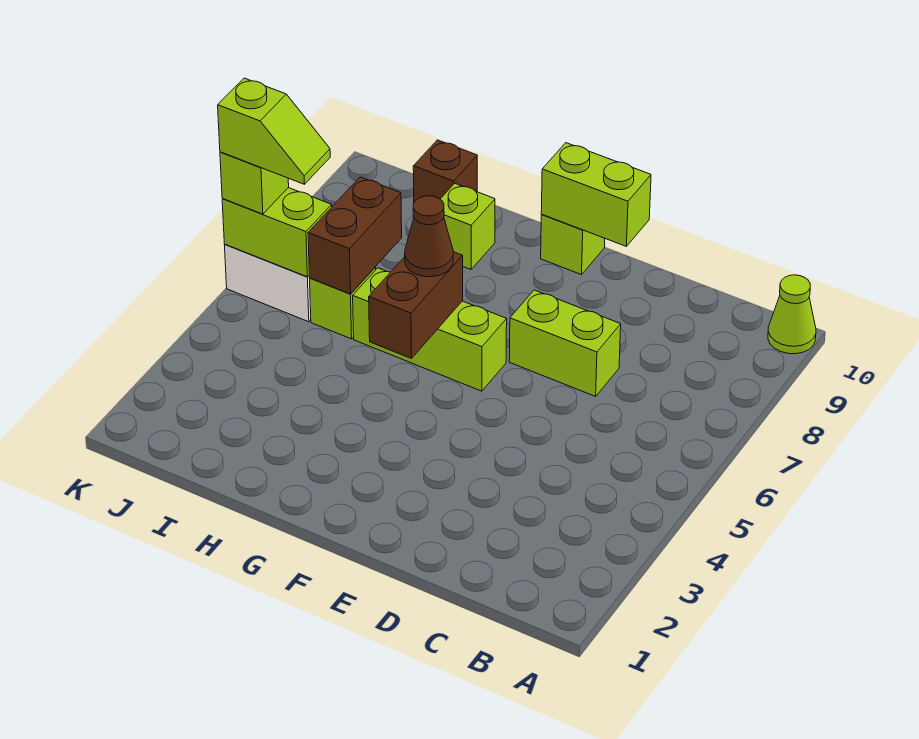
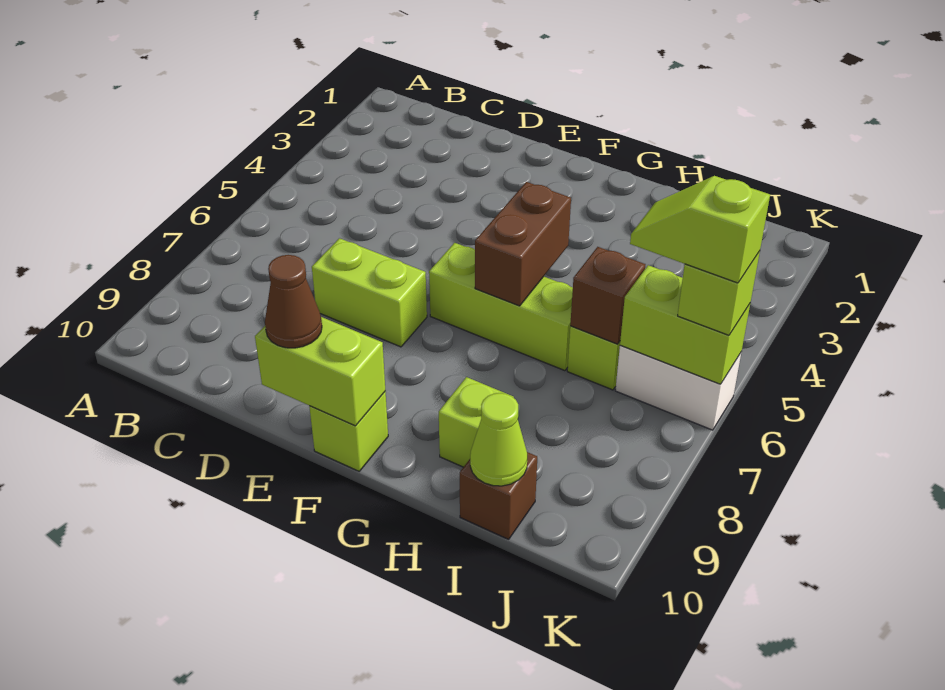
lime cone A10 level 1 -> lime cone I10 level 2
brown cone G6 level 3 -> brown cone E10 level 3
brown brick I6:I7 level 2 -> brown brick I6 level 2

